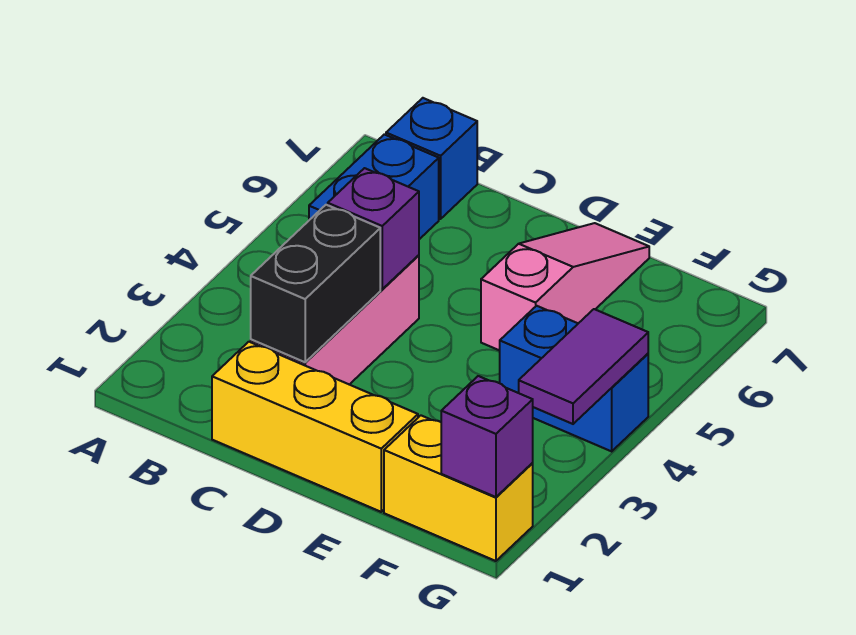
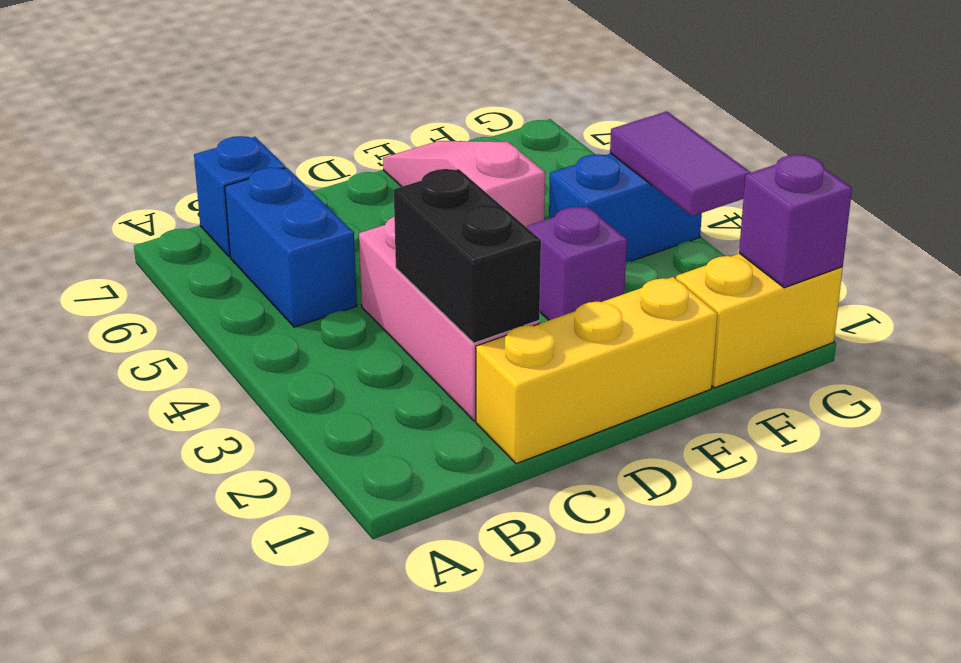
purple brick C4 level 2 -> purple brick E3 level 1

